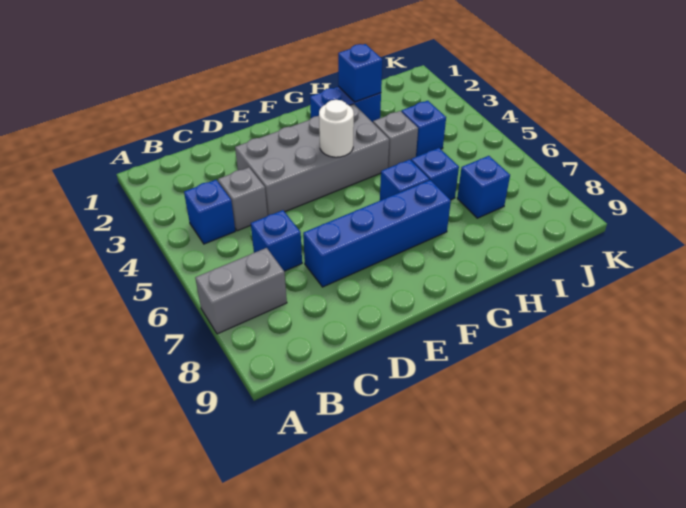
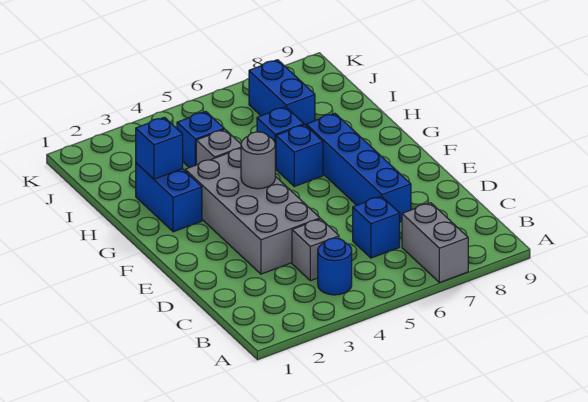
blue brick B4 level 1 -> blue round brick B4 level 1
white round brick F4 level 2 -> grey round brick F4 level 2
blue brick I7 level 1 -> blue brick I7:J7 level 1

